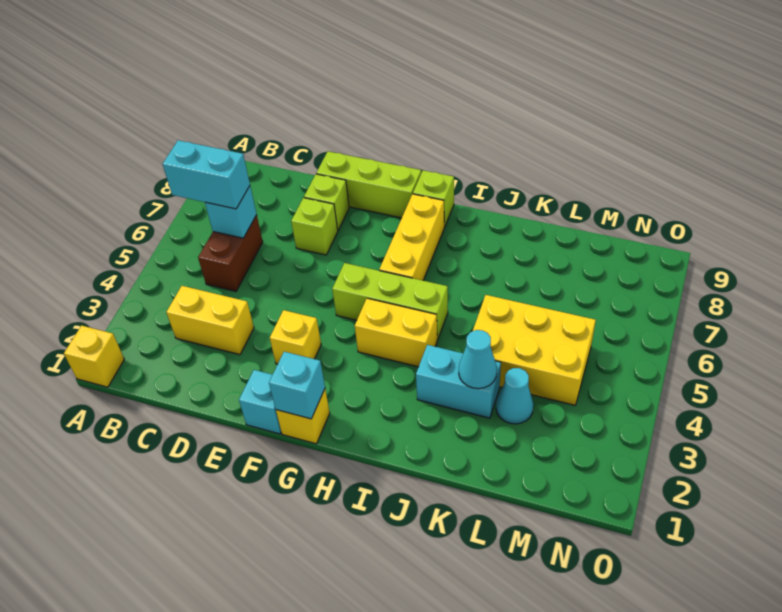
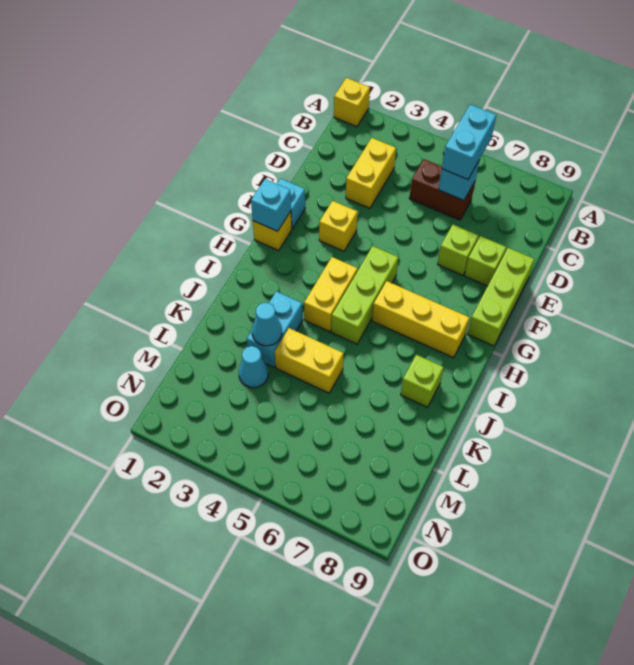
lime brick H9 level 1 -> lime brick J8 level 1
yellow brick K4:M5 level 1 -> yellow brick K4:K5 level 1

